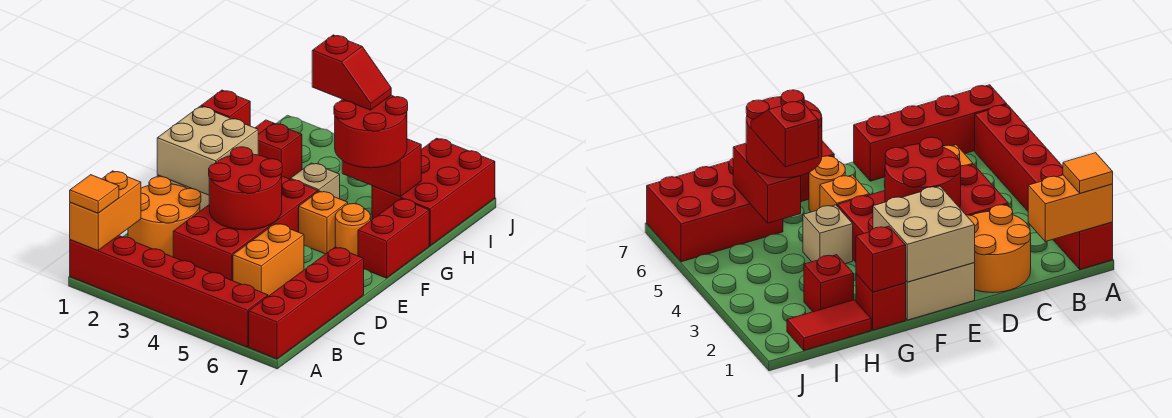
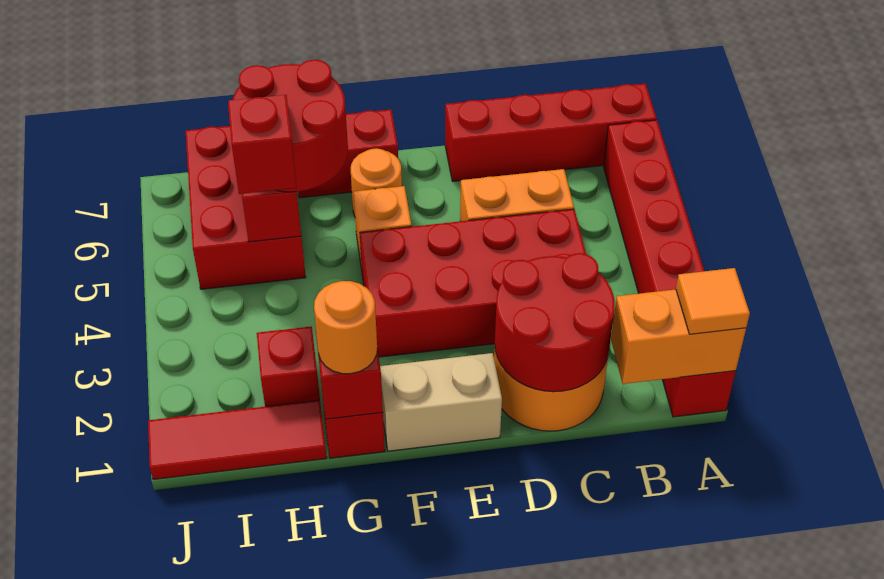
red round brick D3:E4 level 2 -> red round brick C1:D2 level 2
tan brick E1:F2 level 2 -> none
none -> orange round brick G1 level 3
tan brick G4 level 1 -> none
red tile H1:I1 level 1 -> red tile H1:J1 level 1
red brick H6:J7 level 1 -> red brick H5:I7 level 1

